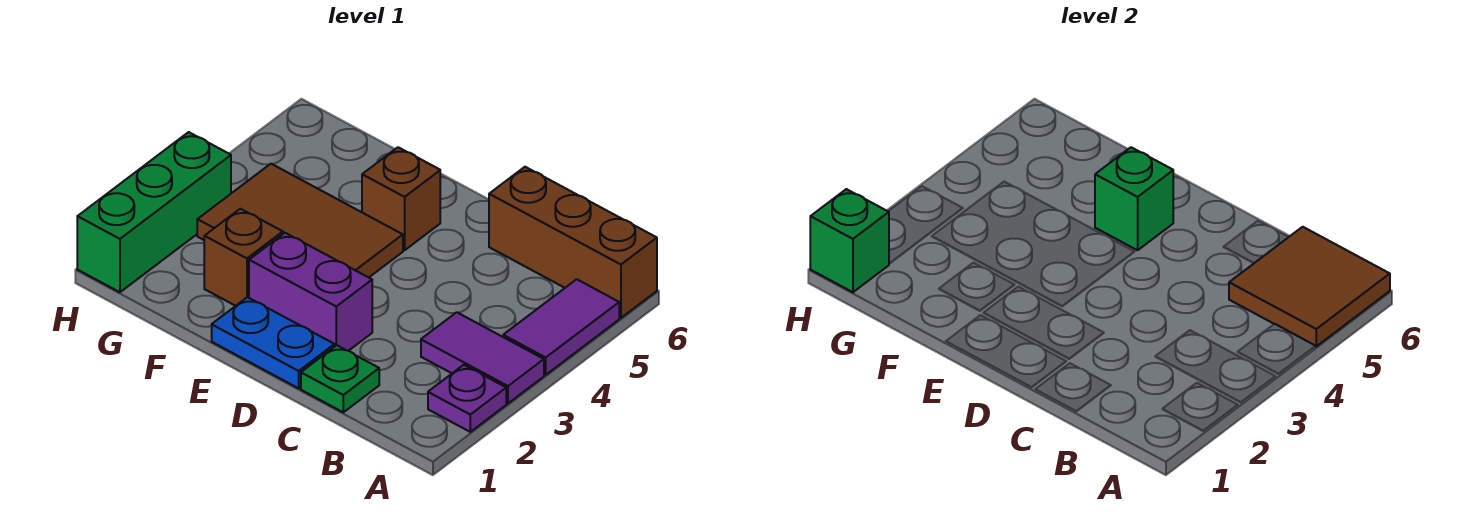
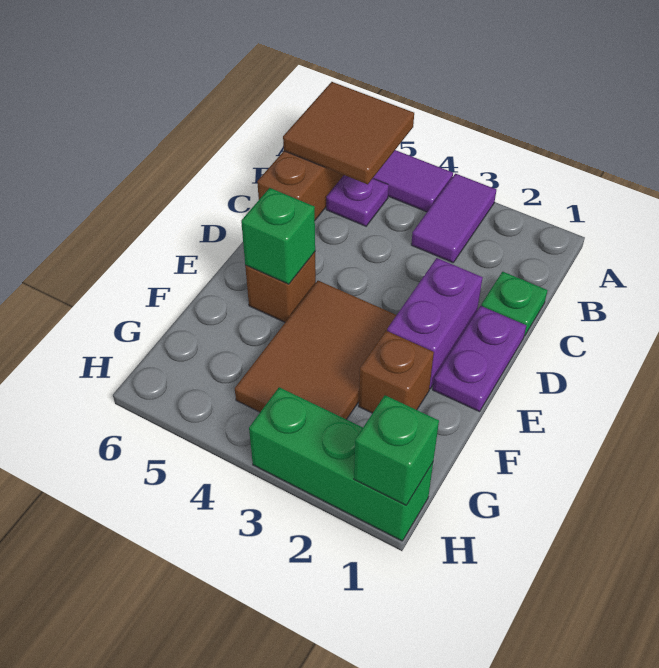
purple plate A2 level 1 -> purple plate B5 level 1
blue plate D1:E1 level 1 -> purple plate D1:E1 level 1

